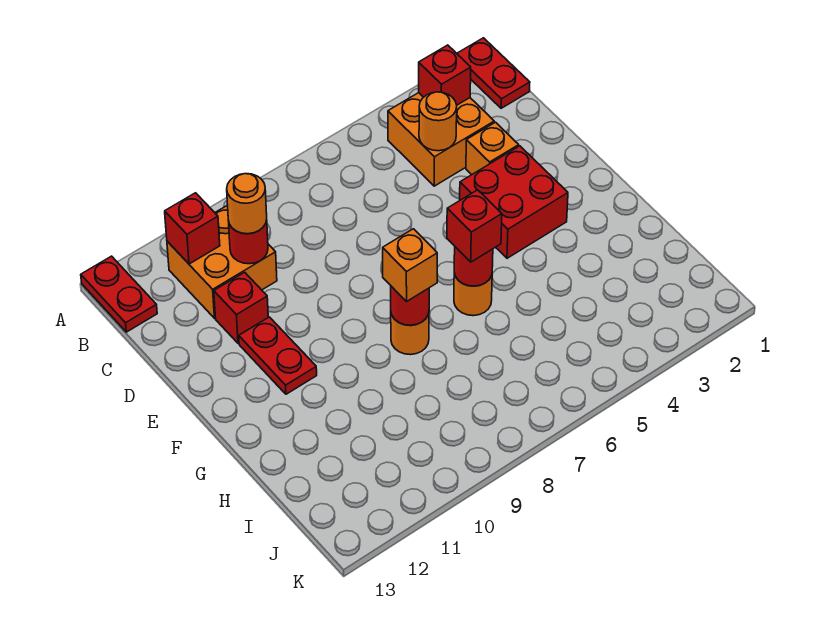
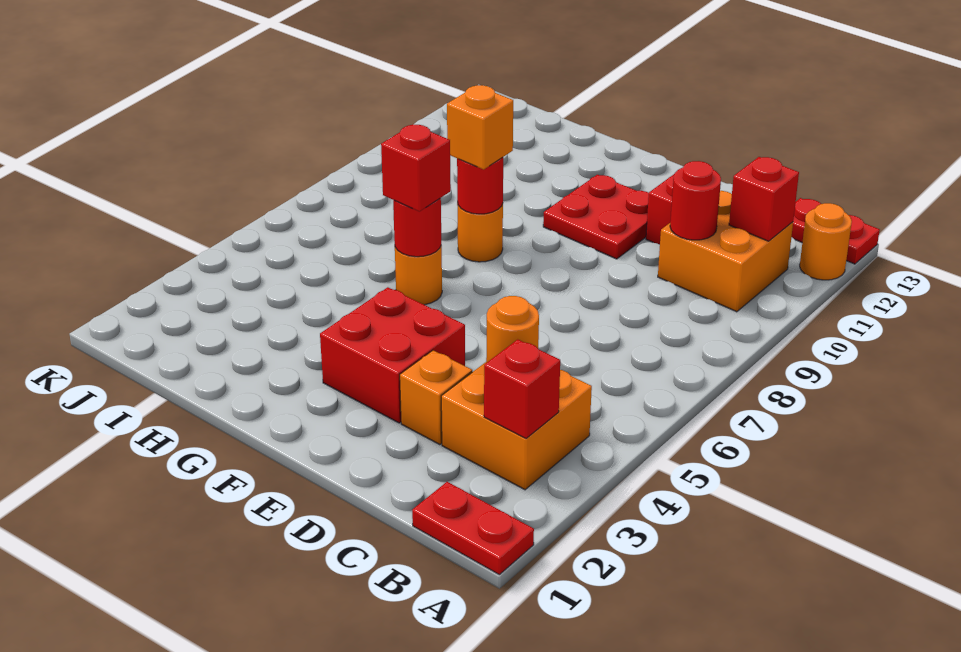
orange round brick C10 level 3 -> orange round brick A12 level 1
red plate E11:F11 level 1 -> red plate E10:F11 level 1

